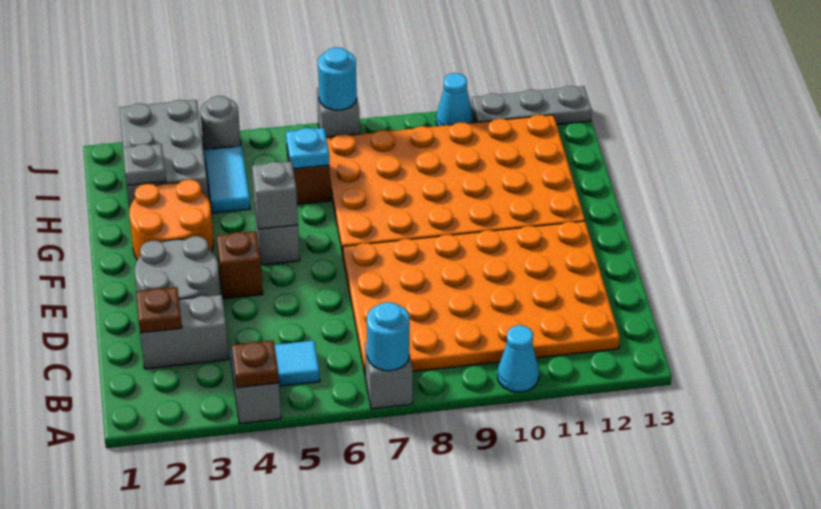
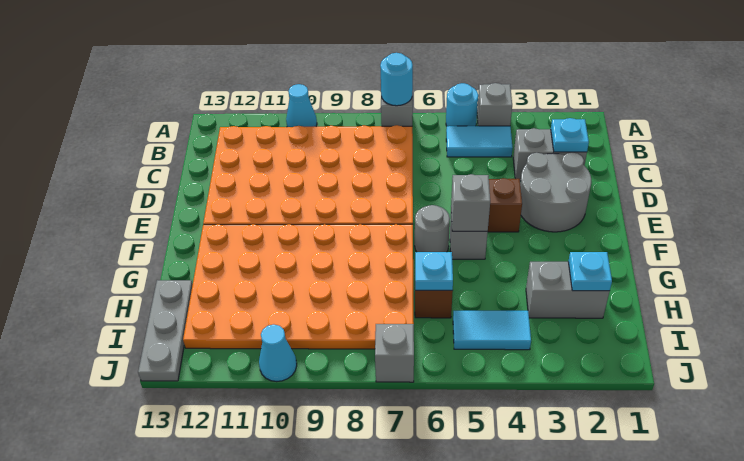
brown plate A4 level 2 -> none
brown plate C2 level 2 -> cyan plate C2 level 2
orange round brick F2:G3 level 1 -> none
grey brick H2:J3 level 1 -> grey brick H2:H3 level 1
grey plate H2 level 2 -> cyan plate H2 level 2
cyan tile H4:I4 level 1 -> cyan tile I4:I5 level 1
grey round brick J4 level 1 -> grey round brick F6 level 1
cyan round brick J7 level 2 -> cyan round brick A5 level 1
grey plate J11:J13 level 1 -> grey plate H13:J13 level 1

